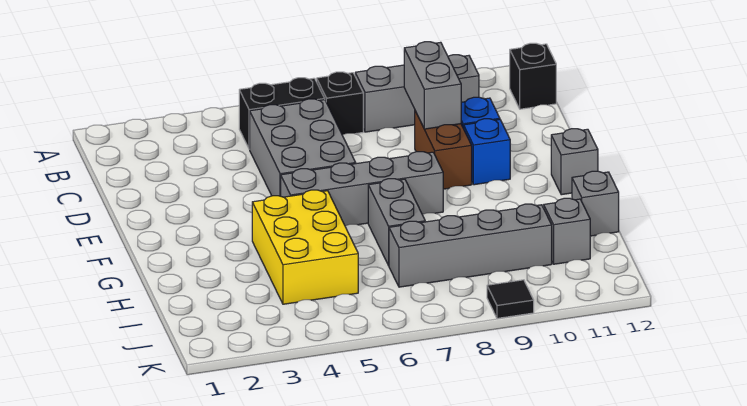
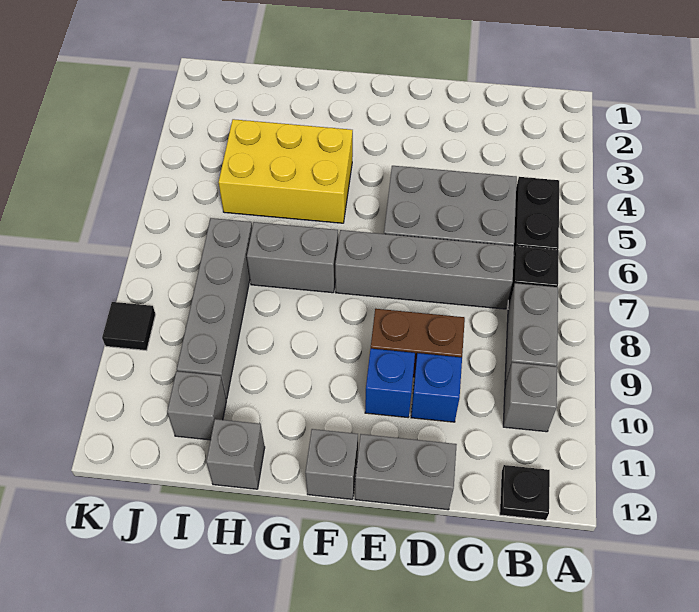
black brick B12 level 1 -> black plate B12 level 1
grey brick C9:D9 level 2 -> grey brick D12:E12 level 1
grey brick F5:F8 level 1 -> grey brick C7:F7 level 1

